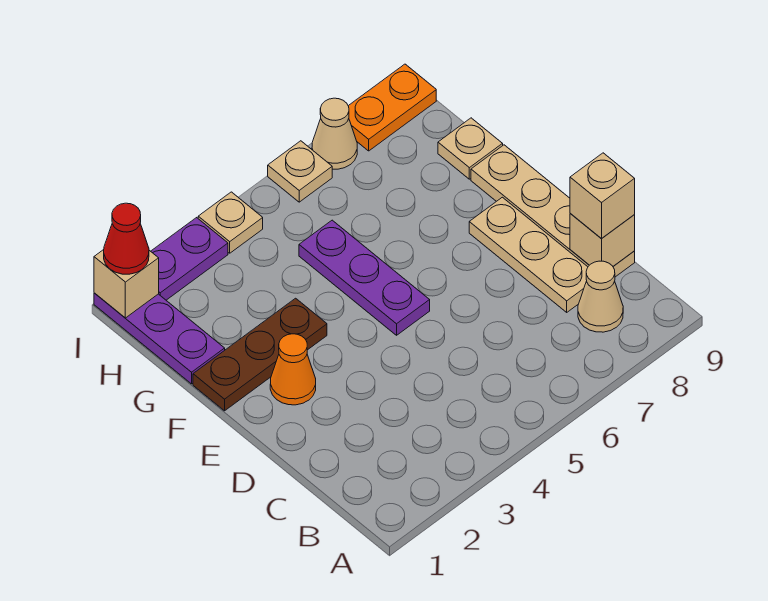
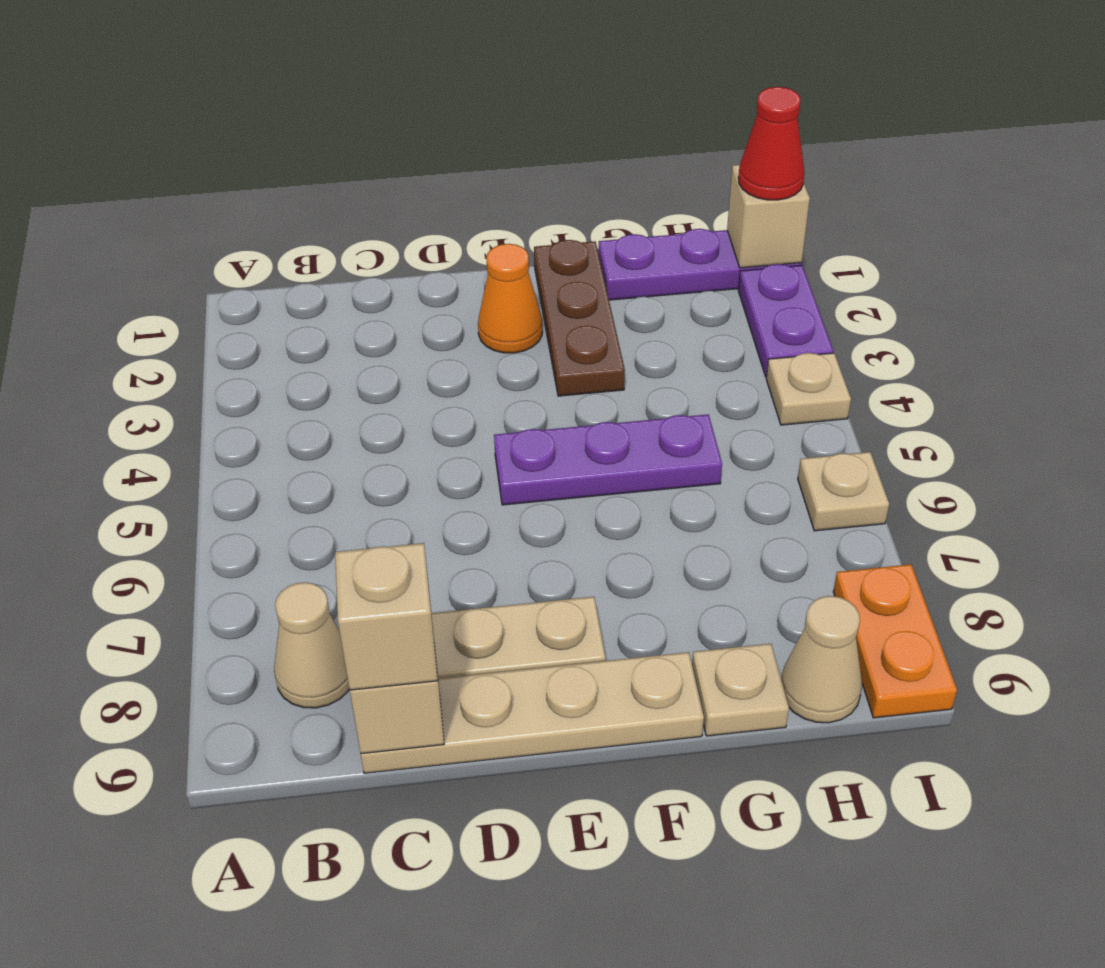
tan cone I7 level 1 -> tan cone H9 level 1

